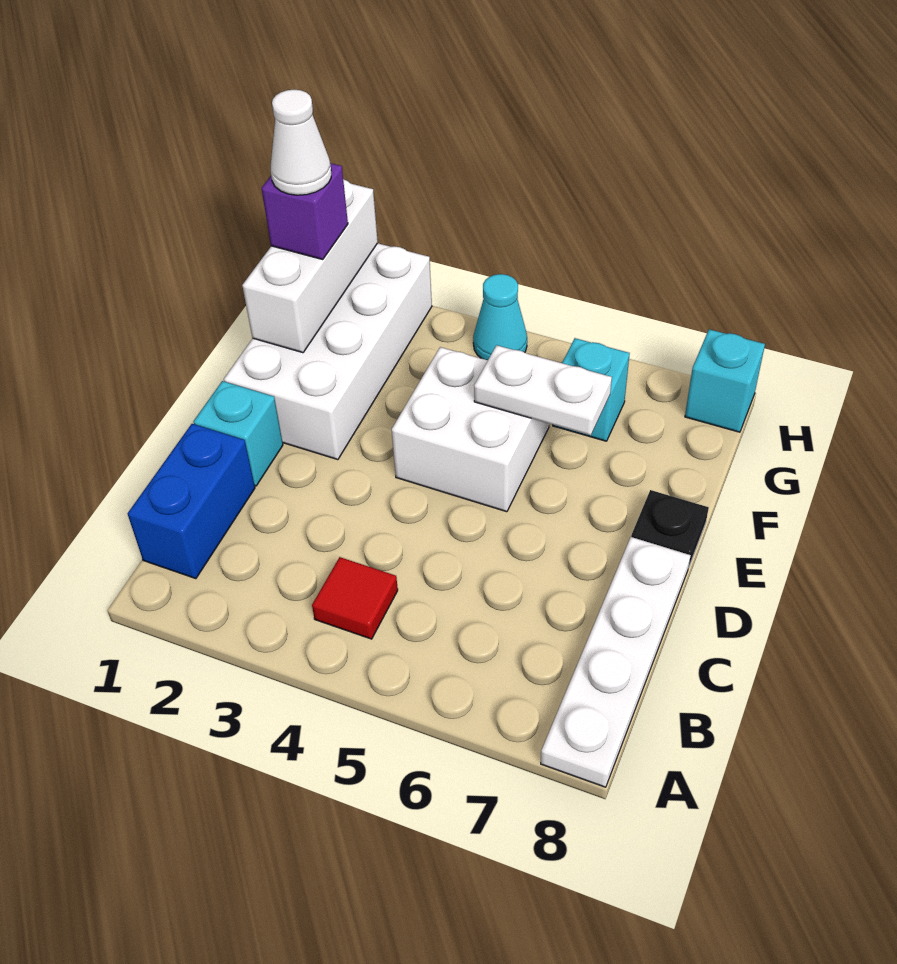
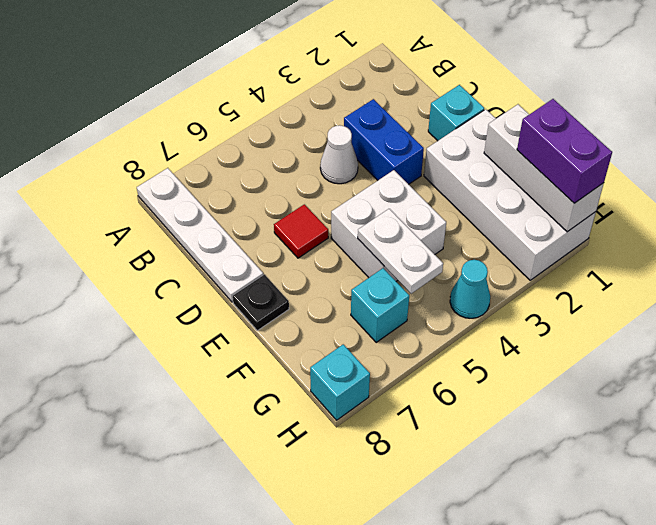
blue brick B1:C1 level 1 -> blue brick C3:D3 level 1
red tile B4 level 1 -> red tile D6 level 1
white plate F5:F6 level 2 -> white plate F5:G5 level 2
purple brick G1 level 3 -> purple brick G1:H1 level 3
white cone G1 level 4 -> white cone C4 level 1

